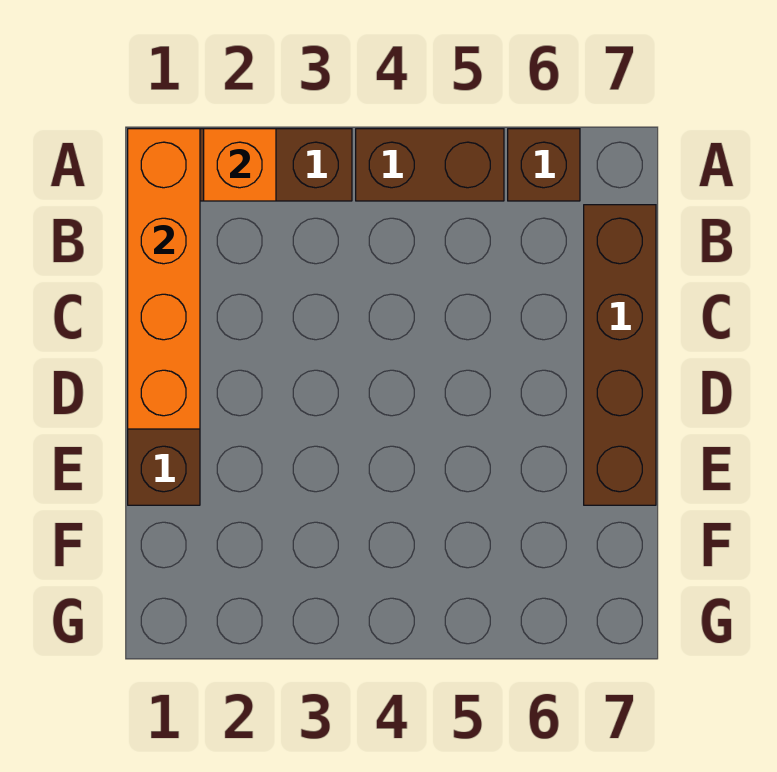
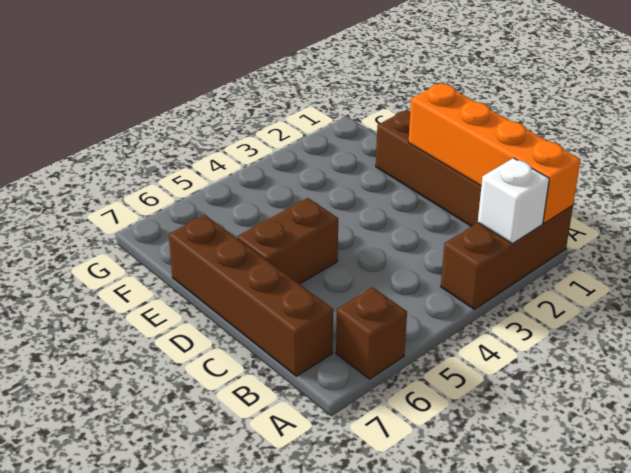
orange brick A2 level 2 -> white brick A2 level 2
brown brick A4:A5 level 1 -> brown brick D5:D6 level 1

